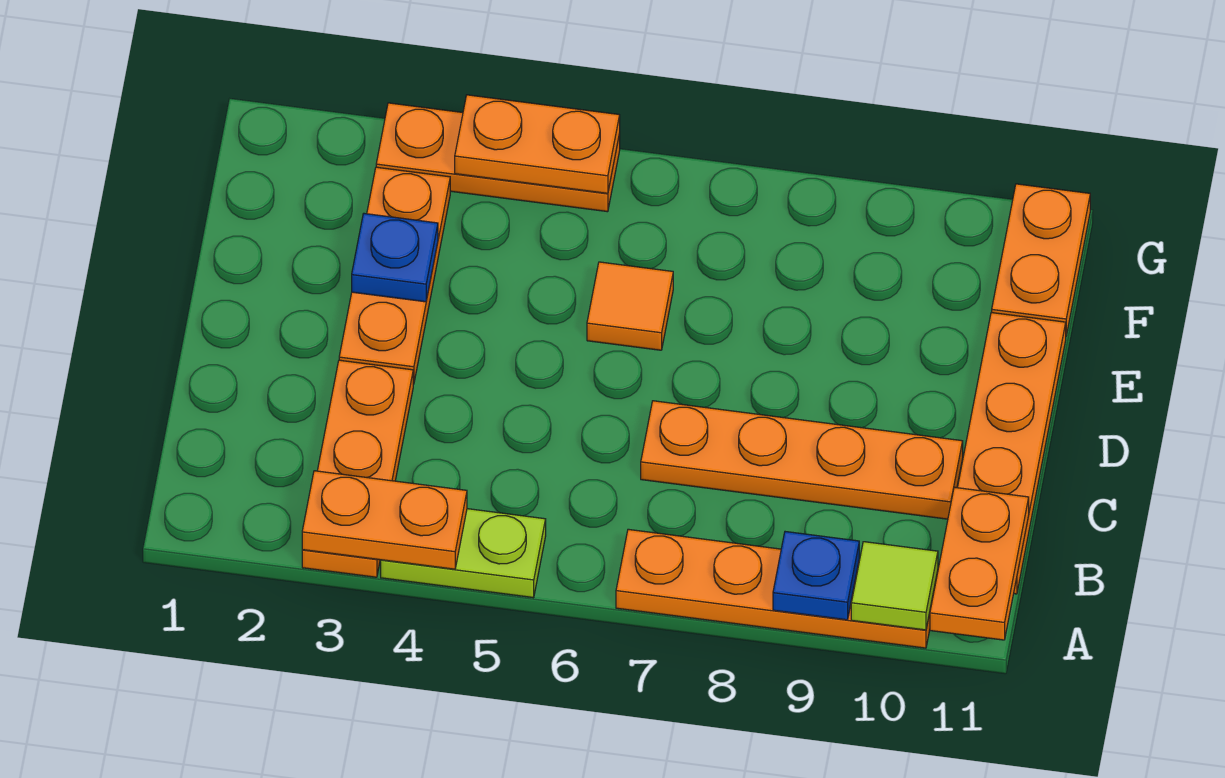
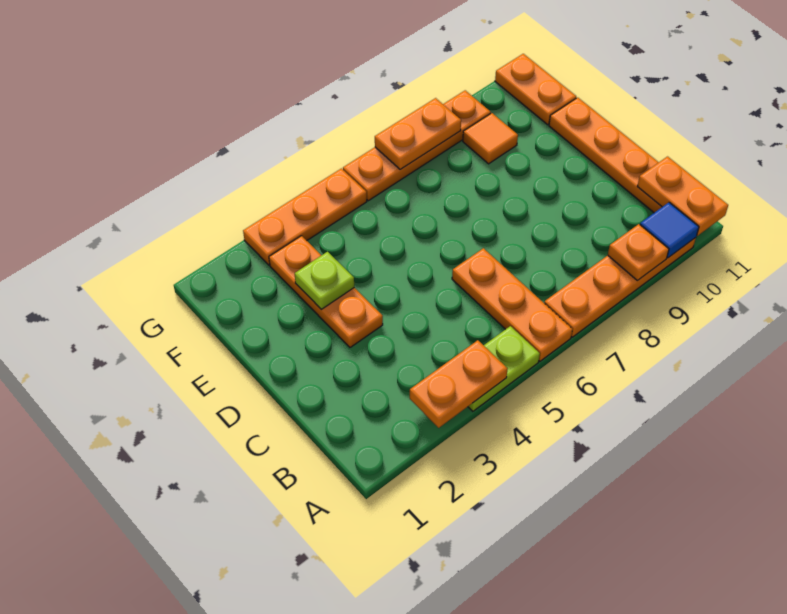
orange plate A3:C3 level 1 -> orange plate A6:C6 level 1
blue plate A9 level 2 -> orange plate A9 level 2
lime tile A10 level 2 -> blue tile A10 level 2
orange plate C7:C10 level 1 -> orange plate G6:G9 level 1
blue plate E3 level 2 -> lime plate E3 level 2
orange tile E6 level 1 -> orange tile F9 level 1
orange plate G4:G5 level 2 -> orange plate G7:G8 level 2

